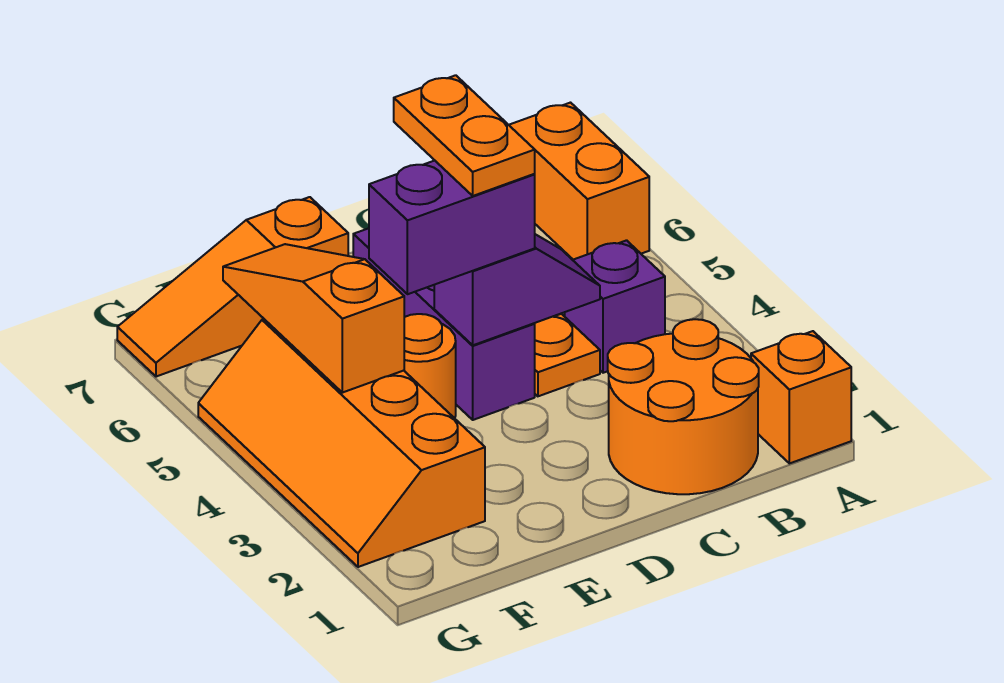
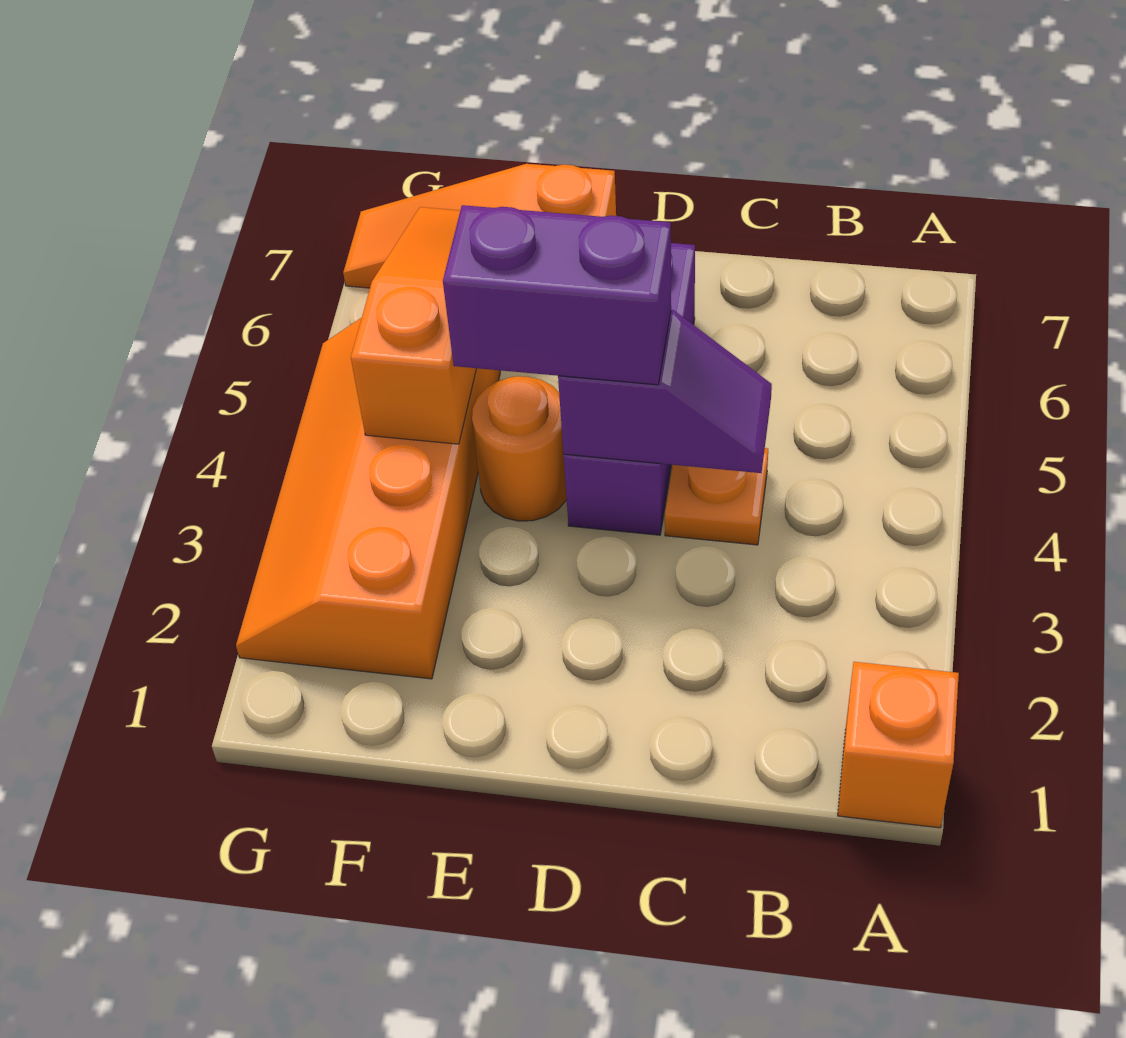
orange brick A6:A7 level 1 -> none
orange round brick B1:C2 level 1 -> none
purple brick B4 level 1 -> none
orange plate D4:D5 level 4 -> none

